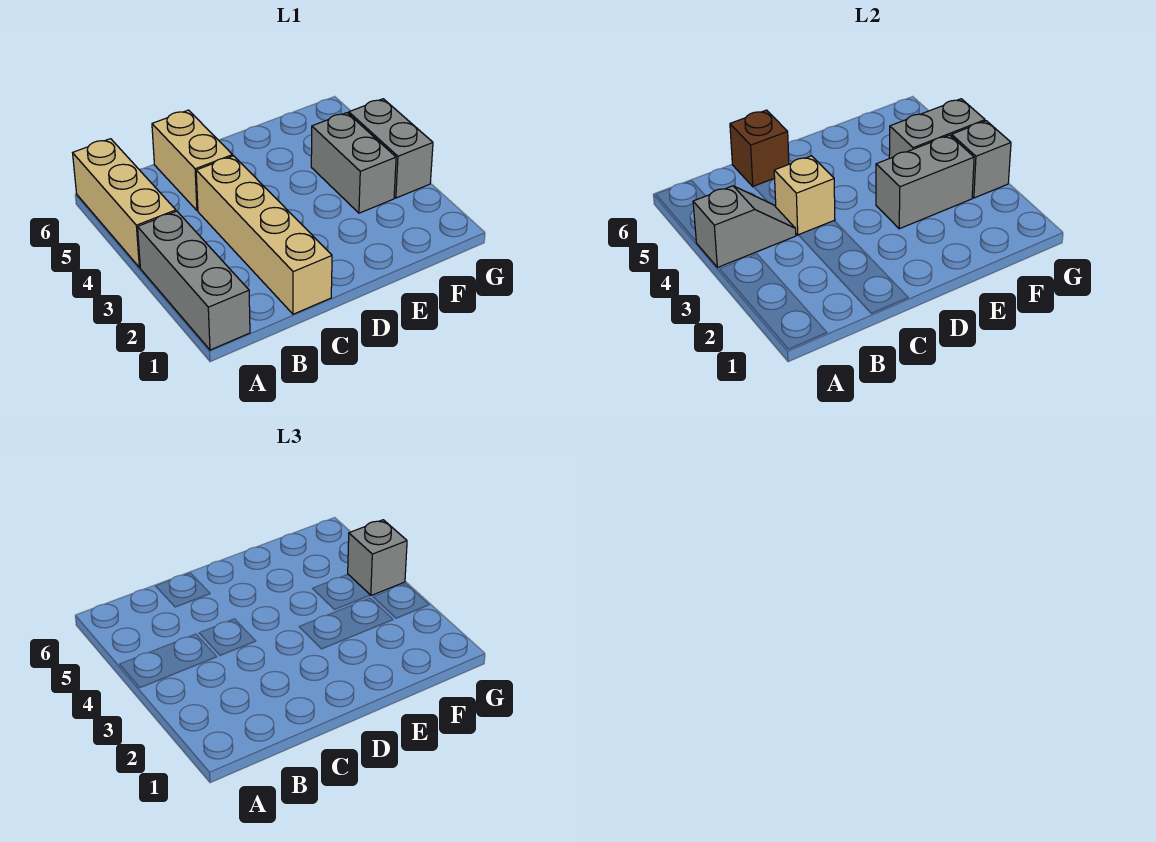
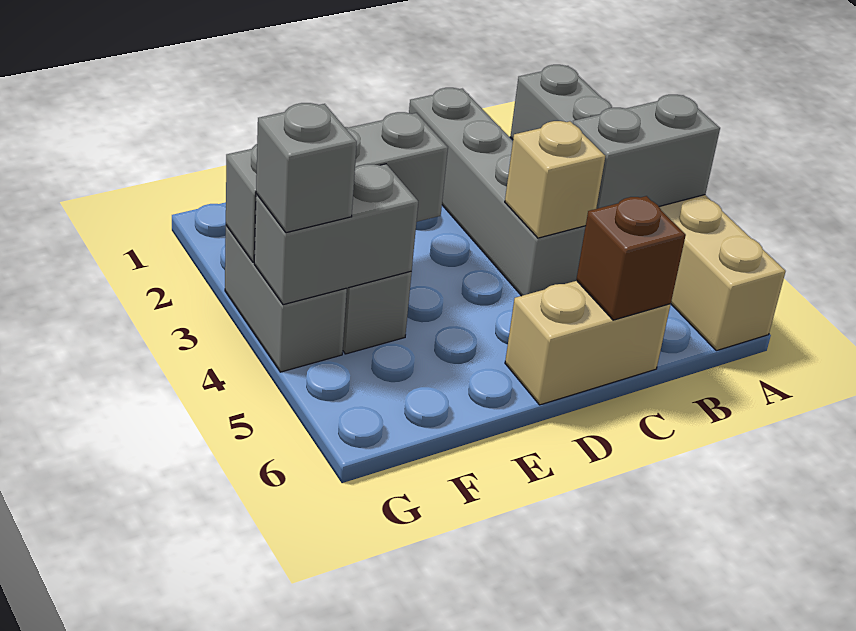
grey slope A4:B4 level 2 top A -> grey brick A4:B4 level 2
tan brick C1:C4 level 1 -> grey brick C1:C4 level 1
tan brick C5:C6 level 1 -> tan brick C6:D6 level 1

